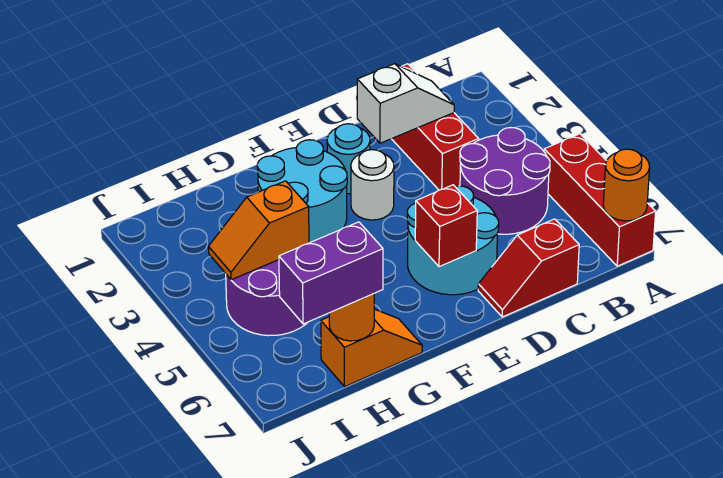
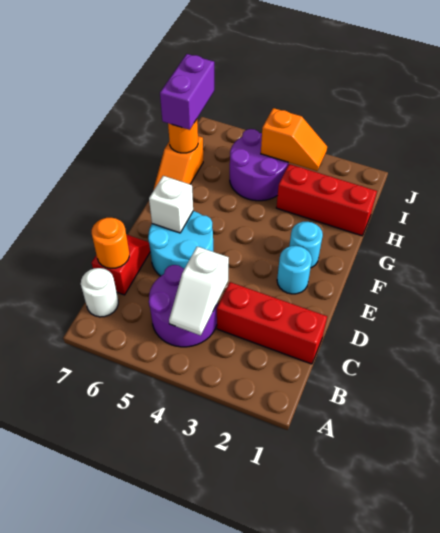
red brick A5:A7 level 1 -> red brick H1:H3 level 1
orange round brick A7 level 2 -> orange round brick C7 level 2
white slope C2:D2 level 2 top D -> white slope B4:C4 level 2 top C
white round brick E3 level 1 -> white round brick B7 level 1
red brick E6 level 2 -> white brick E6 level 2
cyan round brick F2:G3 level 1 -> cyan round brick F2 level 1
orange slope H4:I4 level 2 top H -> orange slope I3:I4 level 2 top 4

